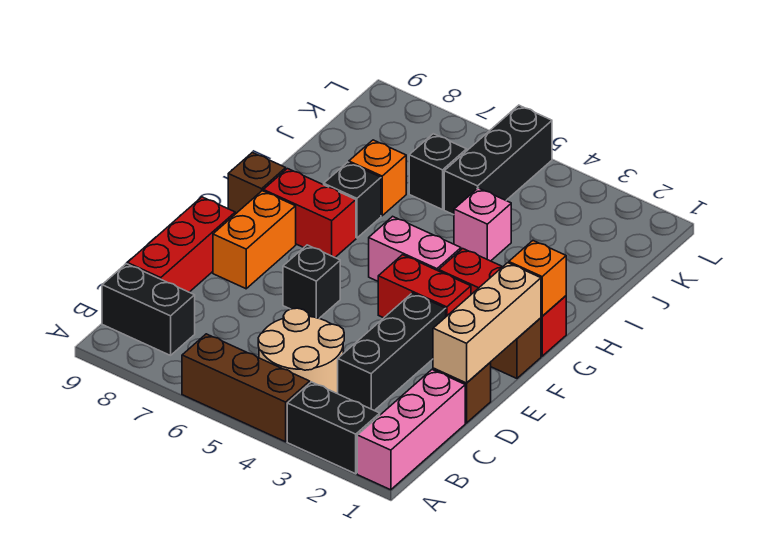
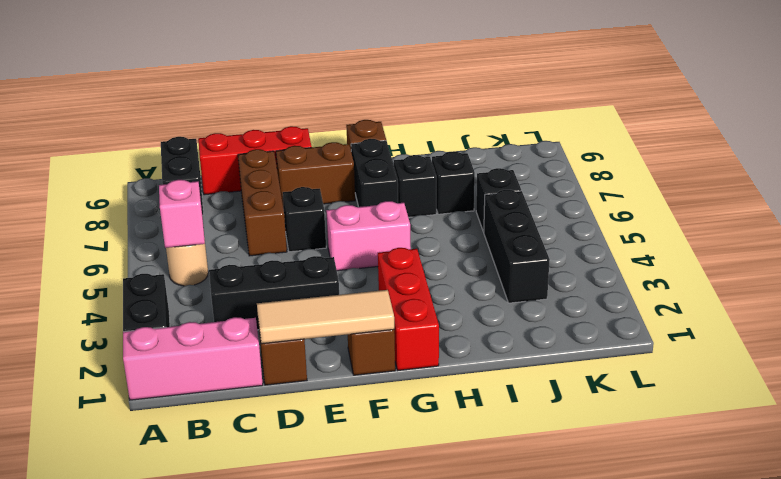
brown brick A4:A6 level 1 -> brown brick D6:D8 level 1
tan round brick B4:C5 level 1 -> tan round brick B5 level 1
tan brick D1:F1 level 2 -> tan tile D1:F1 level 2
orange brick E8:F8 level 1 -> brown brick E8:F8 level 1
red brick F3:F4 level 1 -> none
orange brick G1 level 2 -> none
pink brick G4:G5 level 1 -> pink brick F5:G5 level 1
red brick G7:G8 level 1 -> black brick G7:G8 level 1
pink brick I4 level 1 -> pink brick B5 level 2
orange brick I7 level 1 -> black brick I7 level 1
black brick J5:L5 level 1 -> black brick J3:J5 level 1

